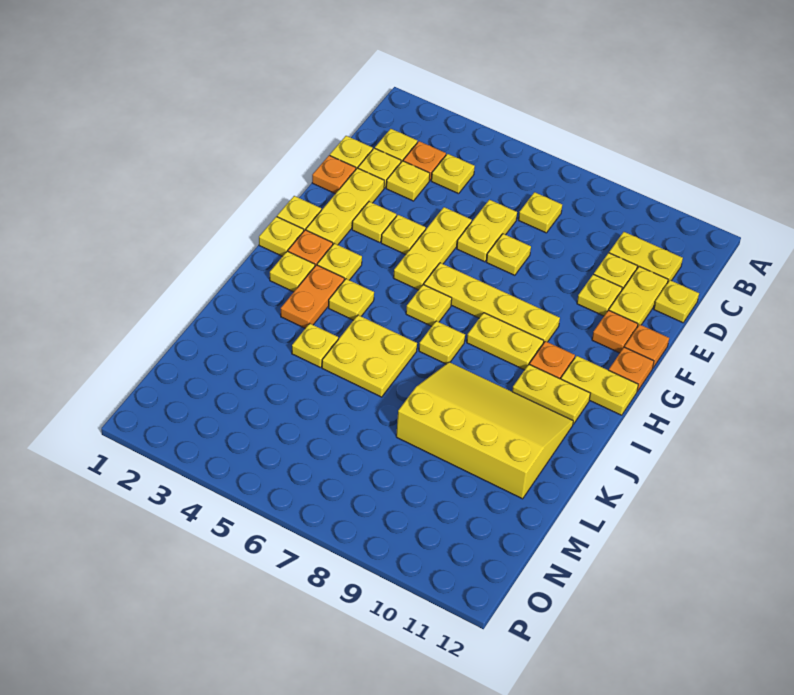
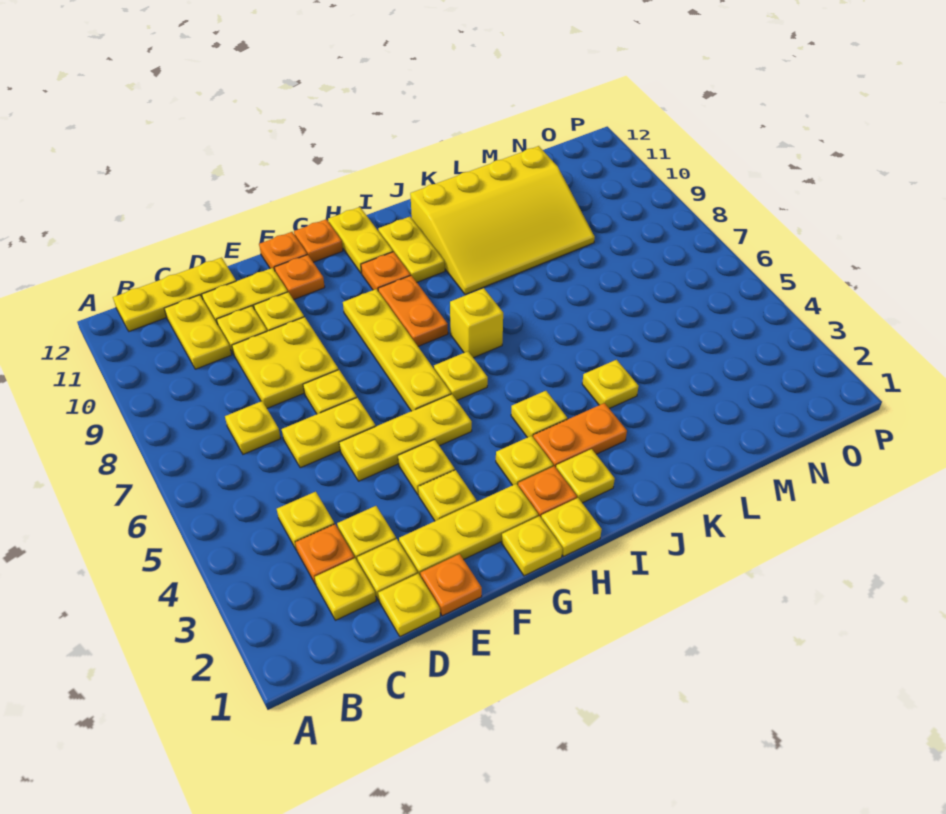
yellow plate D12 level 1 -> yellow plate B12:D12 level 1
yellow plate H8:H9 level 1 -> orange plate H8:H9 level 1
yellow plate I7 level 1 -> yellow brick I7 level 1
yellow plate J5:K6 level 1 -> yellow plate D8:E9 level 1
yellow slope J8:L11 level 1 top L -> yellow slope J9:M11 level 1 top 11

